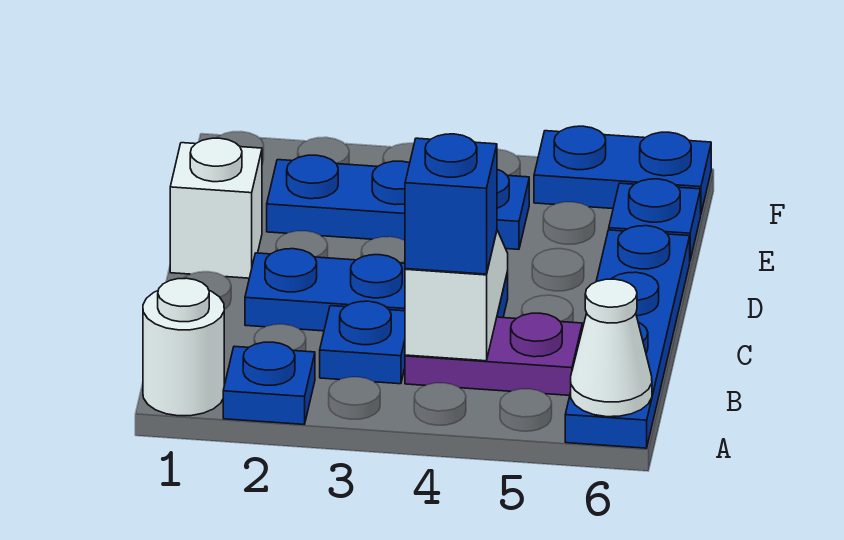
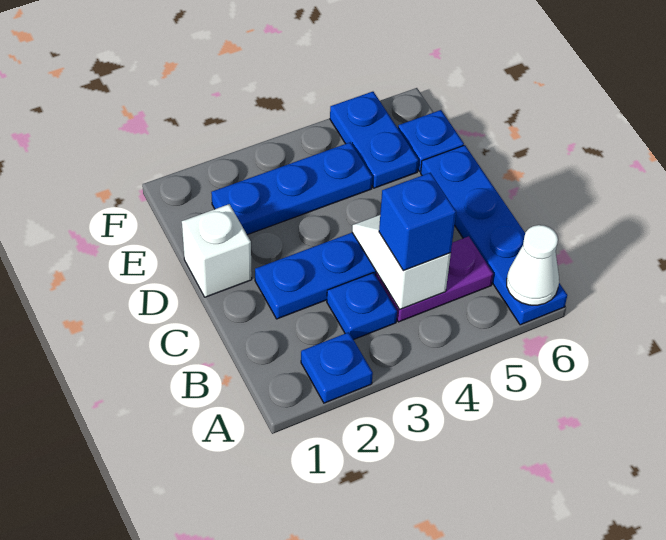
white round brick A1 level 1 -> none
blue plate F5:F6 level 1 -> blue plate E5:F5 level 1

